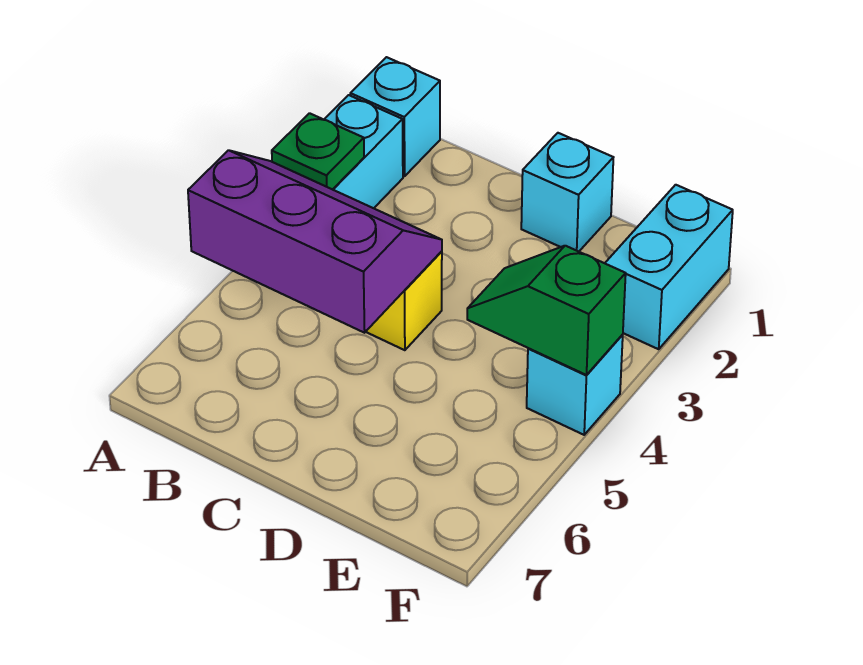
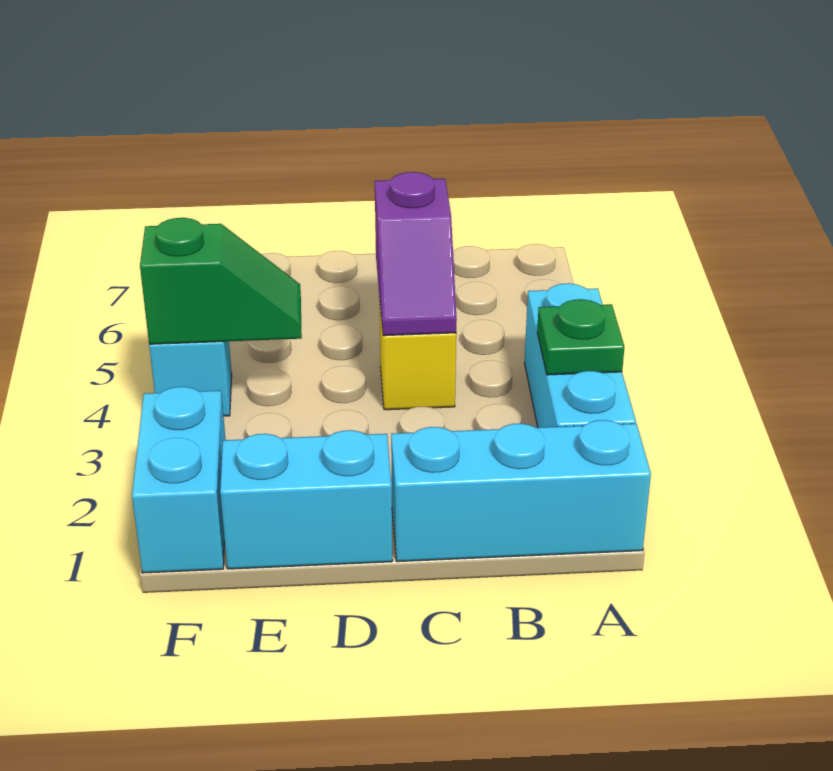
cyan brick A1 level 1 -> cyan brick A1:C1 level 1
purple slope A4:C5 level 2 top 5 -> purple slope C4:C5 level 2 top 5
cyan brick D1 level 1 -> cyan brick D1:E1 level 1

